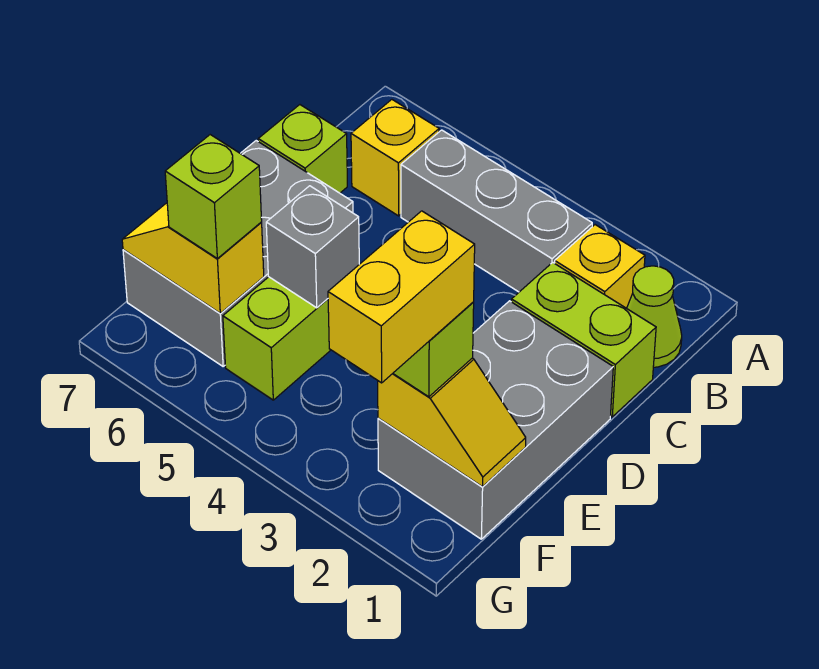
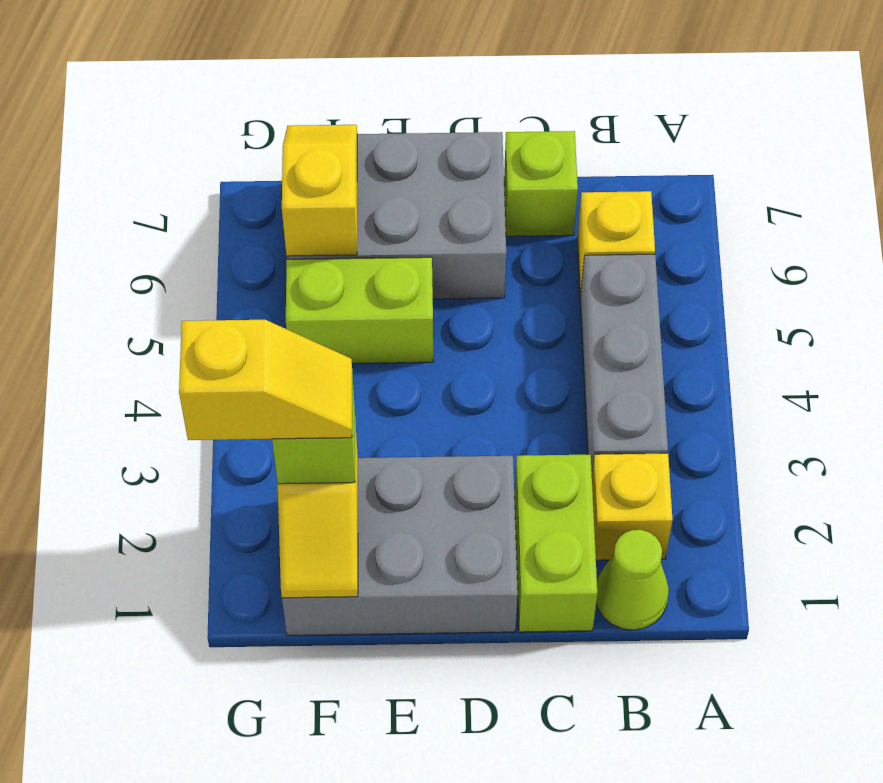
grey brick E5 level 2 -> none
yellow brick F2:G2 level 4 -> yellow slope F2:G2 level 4 top G
lime brick F6 level 3 -> none

